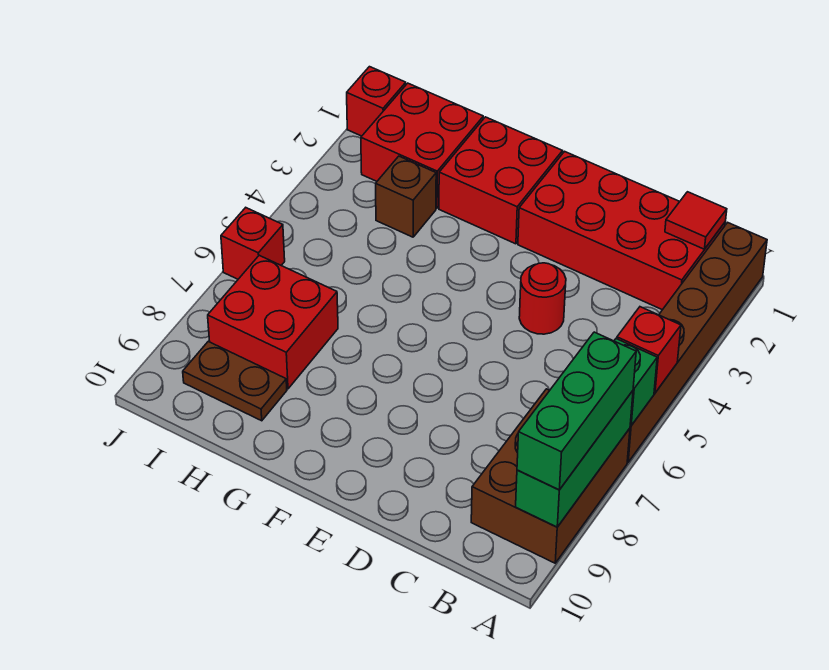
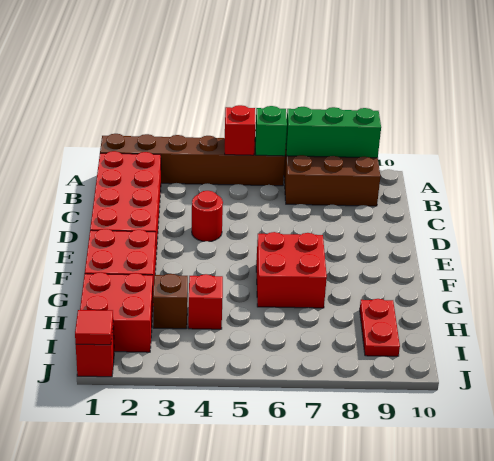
green brick A7:A9 level 3 -> none
red tile B1 level 2 -> red tile J1 level 2
red brick H7:I8 level 1 -> red brick F6:G7 level 1
brown plate H9:I9 level 1 -> red plate H9:I9 level 1
red brick J6 level 1 -> red brick H4 level 1

